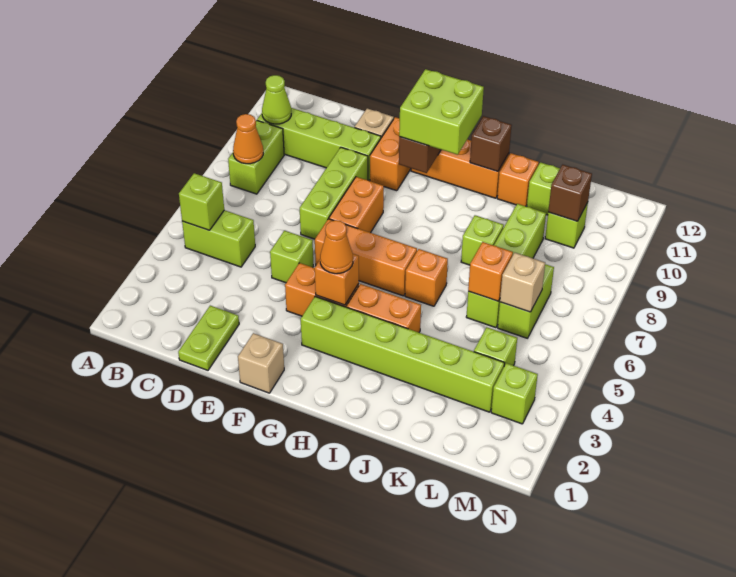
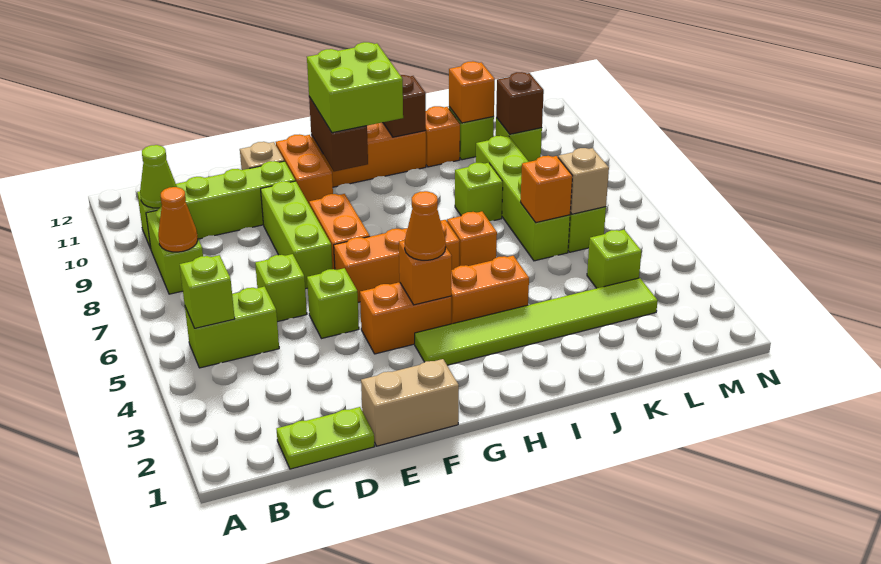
lime plate D1:D2 level 1 -> lime plate C1:D1 level 1
tan brick F1 level 1 -> tan brick E1:F1 level 1
lime brick G3:L3 level 1 -> lime tile G3:L3 level 1
none -> orange brick K11 level 2
lime brick M3 level 1 -> lime brick D6 level 1

